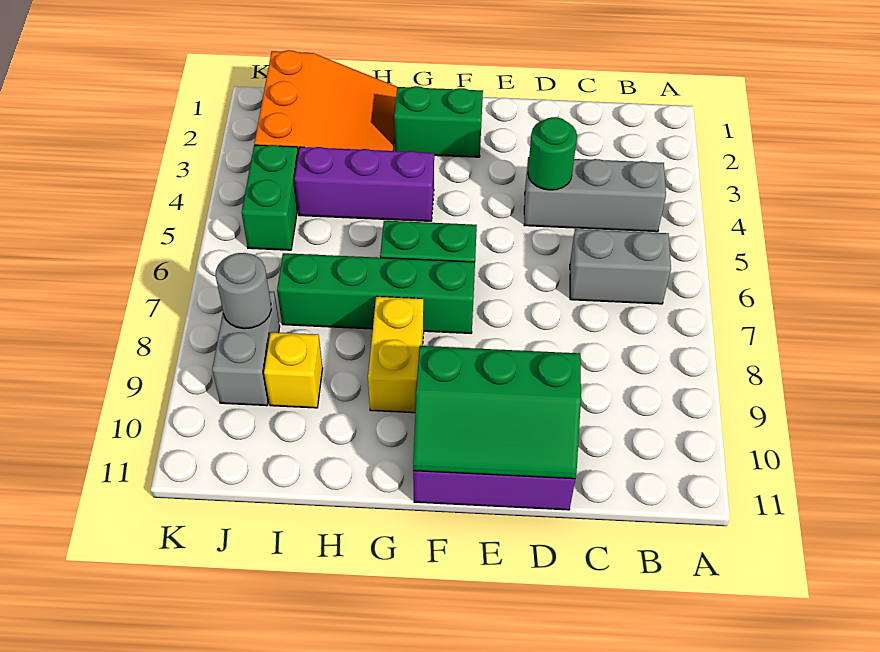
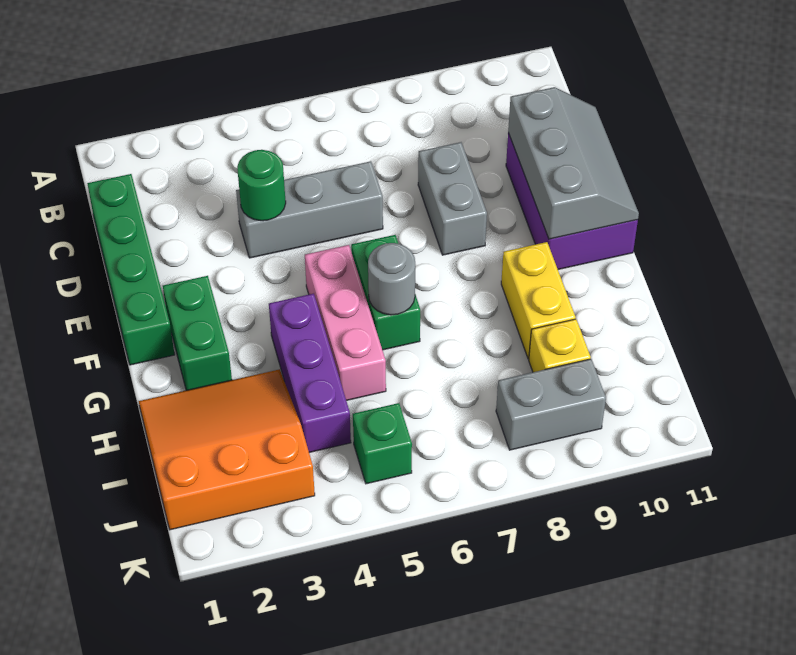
grey brick B4:D4 level 1 -> grey brick D4:D6 level 1
grey brick B6:C6 level 1 -> grey brick D8:E8 level 1
green slope D10:F11 level 2 top 10 -> grey slope D10:F11 level 2 top 10
none -> pink brick F5:H5 level 1
green brick F7:I7 level 1 -> green brick C1:F1 level 1
yellow brick G8:G9 level 1 -> yellow brick G9:H9 level 1
green brick J4:J5 level 1 -> green brick J5 level 1
grey round brick J8 level 2 -> grey round brick G6 level 2

